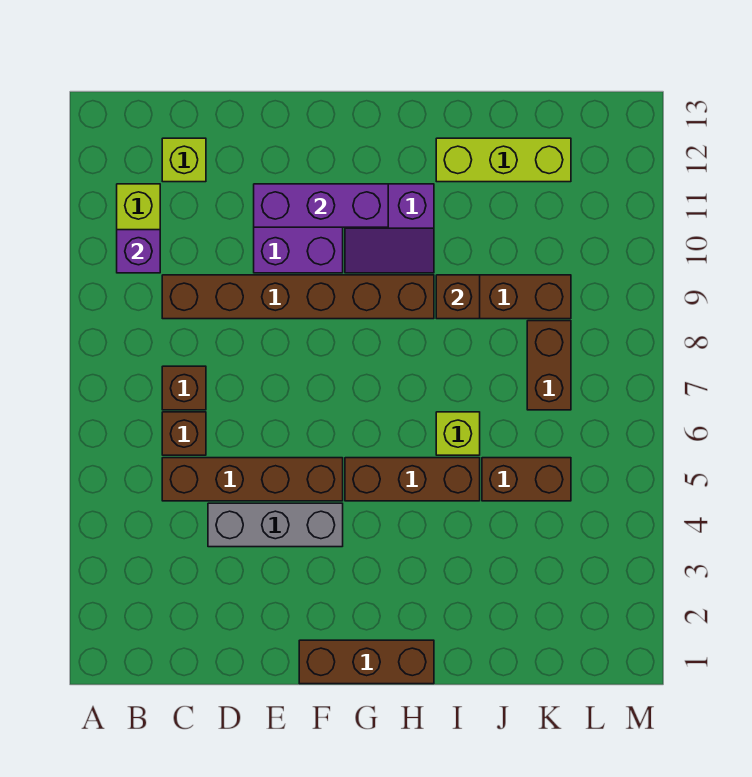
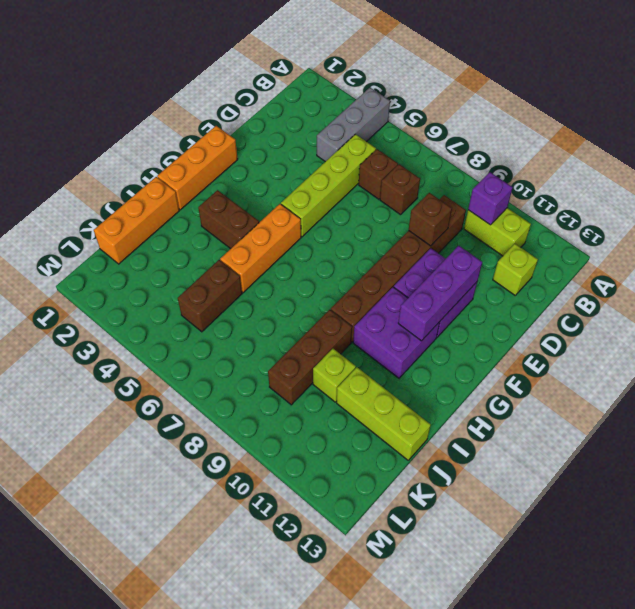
brown brick C5:F5 level 1 -> lime brick C5:F5 level 1
grey brick D4:F4 level 1 -> grey brick A4:C4 level 1
brown brick F1:H1 level 1 -> orange brick F1:H1 level 1
brown brick G5:I5 level 1 -> orange brick G5:I5 level 1
purple slope G10:H11 level 1 top 11 -> purple brick G10:H11 level 1
none -> orange brick I1:K1 level 1
lime brick I6 level 1 -> lime brick J10 level 1
brown brick I9 level 2 -> brown brick D9 level 2
lime brick I12:K12 level 1 -> lime brick J11:J13 level 1
brown brick K7:K8 level 1 -> brown brick H3:H4 level 1

